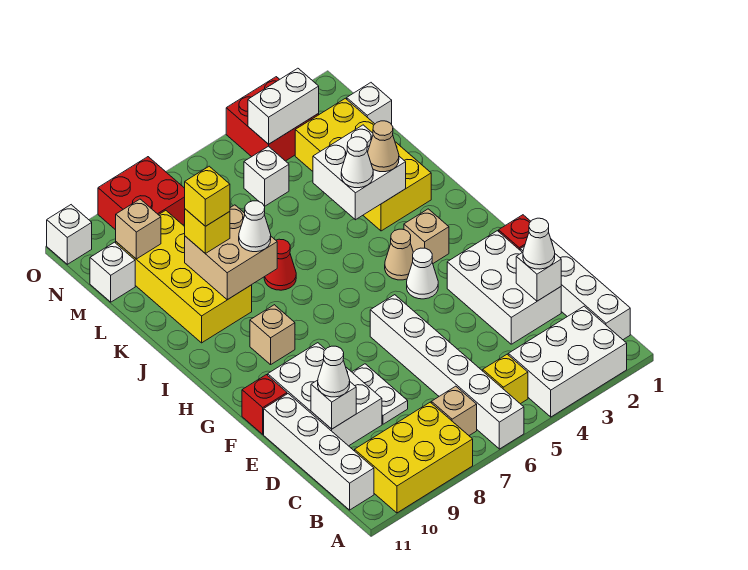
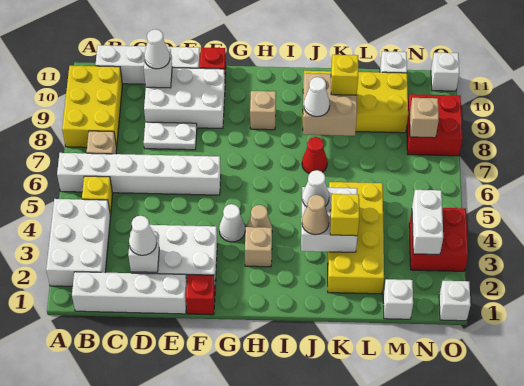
yellow brick J2:M3 level 1 -> yellow brick K2:L5 level 1
yellow brick K9 level 4 -> yellow brick K3 level 3
white brick M5 level 1 -> white brick O1 level 1
tan brick M10 level 2 -> tan brick N8 level 2

